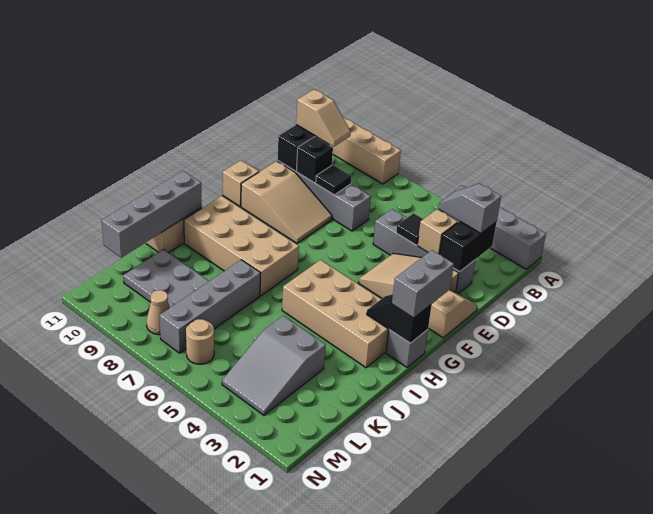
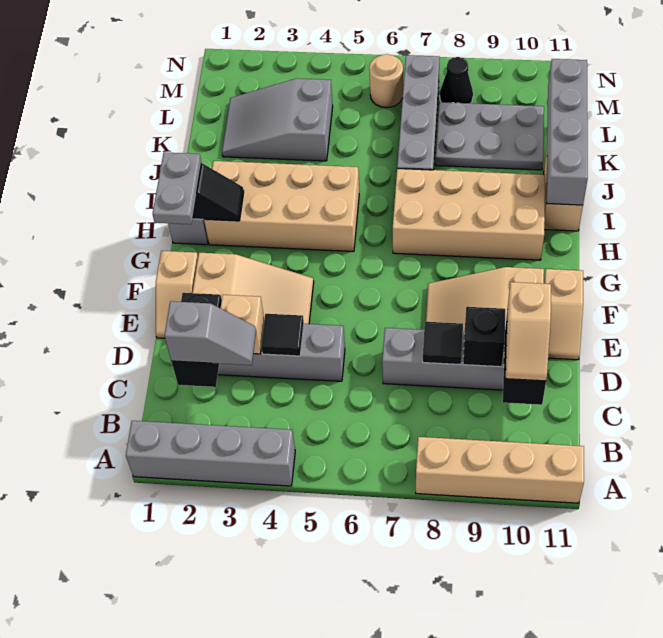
tan slope C9:C10 level 3 top 10 -> tan slope C10:D10 level 3 top D
grey brick G1:H1 level 3 -> grey plate G1:H1 level 3
grey slope K3:M4 level 1 top K -> grey slope K2:L4 level 1 top 4
tan cone M8 level 1 -> black cone M8 level 1

